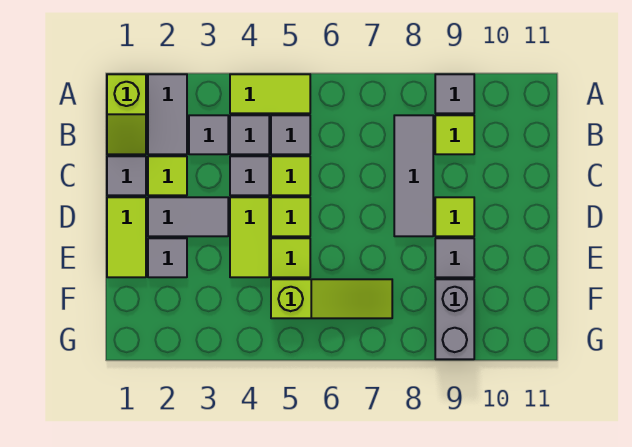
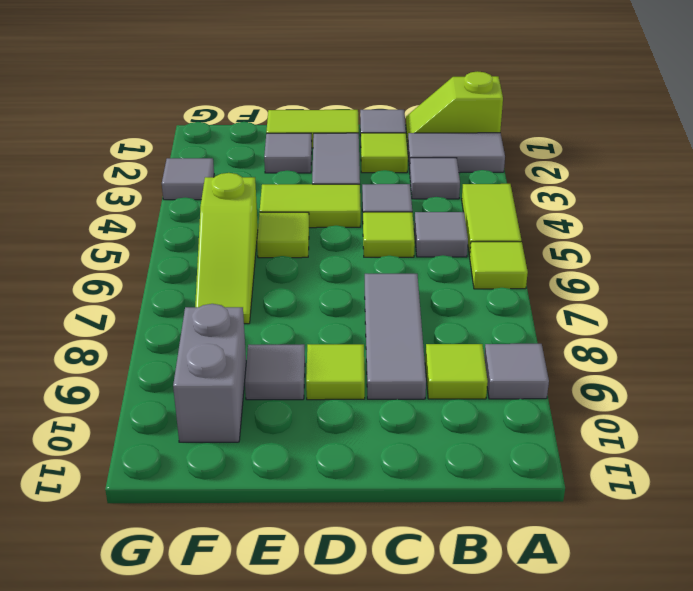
grey tile B4 level 1 -> grey tile G3 level 1
grey tile B8:D8 level 1 -> grey tile C7:C9 level 1
lime tile D5 level 1 -> lime tile A6 level 1
grey brick F9:G9 level 1 -> grey brick F9:F10 level 1

